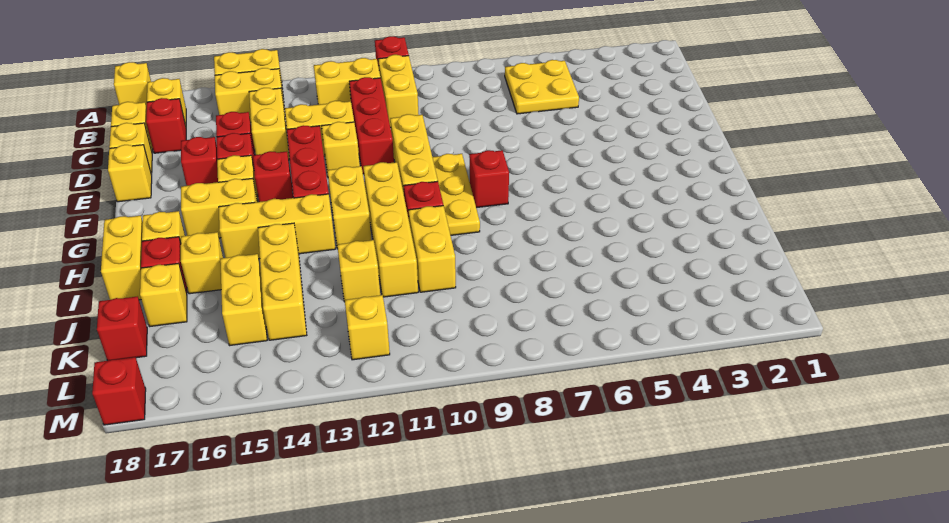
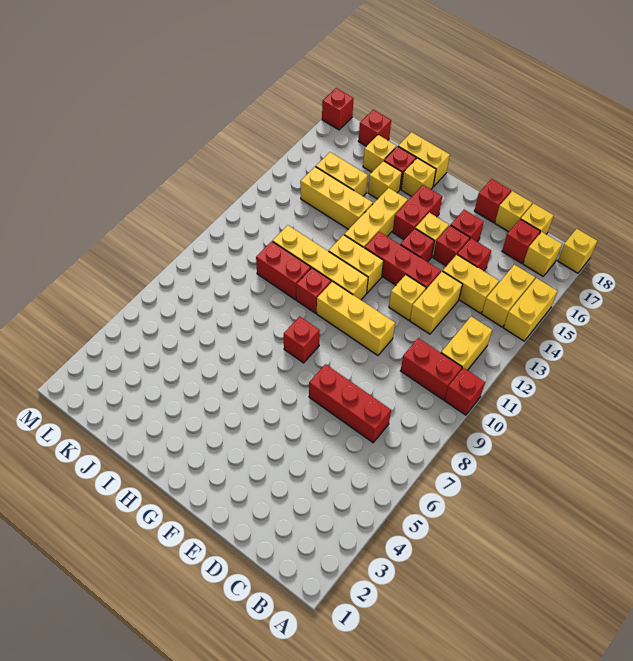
yellow plate B5:C6 level 1 -> none
yellow brick B10:C10 level 1 -> red brick B10:C10 level 1
red brick C11:E11 level 1 -> red brick C7:E7 level 1
yellow brick E18 level 1 -> red brick E18 level 1
yellow plate F9:H9 level 1 -> none
yellow brick G15:G16 level 1 -> red brick G15:G16 level 1
yellow brick I10:J10 level 1 -> red brick I10:J10 level 1
yellow brick J12 level 1 -> none
yellow brick L12 level 1 -> none

